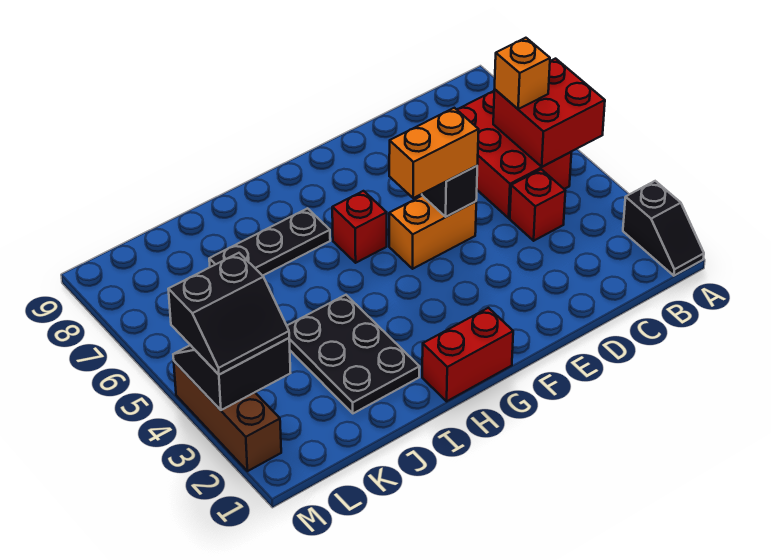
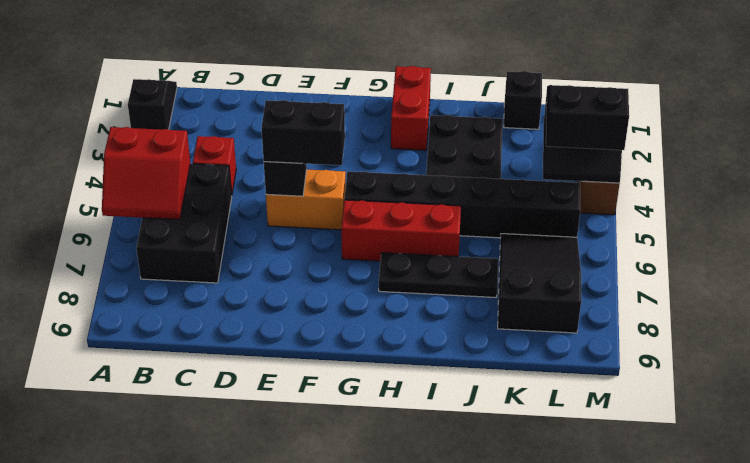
red brick A5:B6 level 2 -> red slope A5:B6 level 2 top 5
red brick B5:C7 level 1 -> black brick B5:C7 level 1
orange brick B6 level 3 -> none
orange brick E5:F5 level 3 -> black brick E5:F5 level 3
red brick G1:H1 level 1 -> red brick H1:H2 level 1
none -> black brick G5:L5 level 1
red brick G6 level 1 -> red brick G6:I6 level 1
none -> black brick K1 level 1
none -> black slope K6:L8 level 1 top 8

